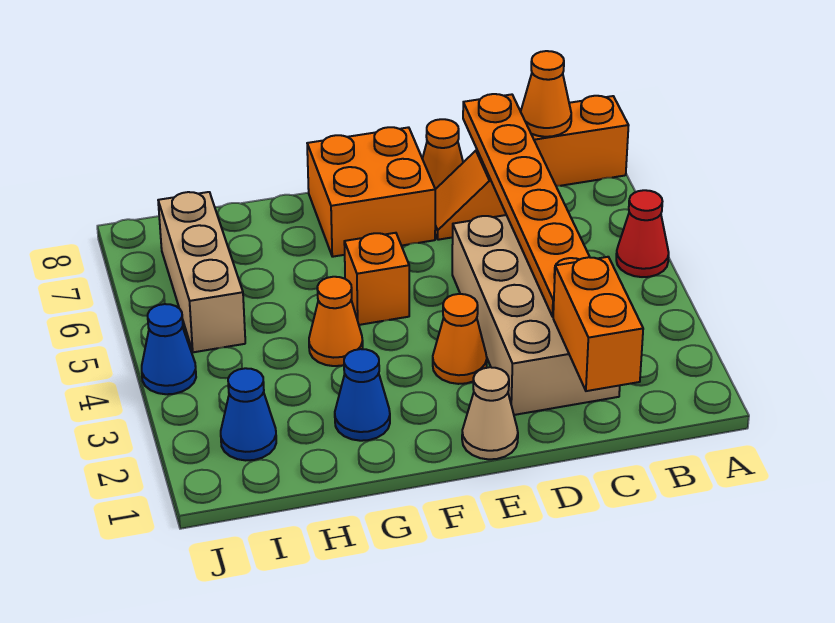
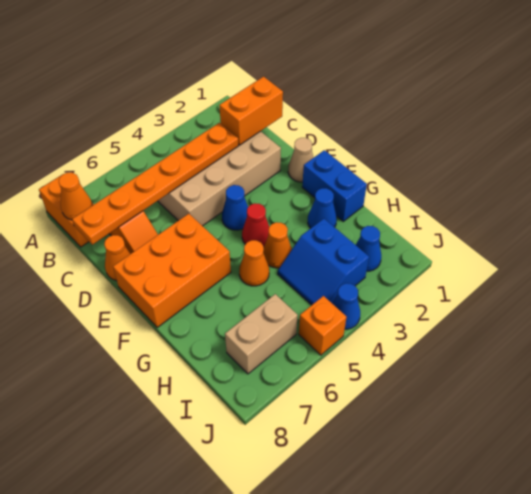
red cone A5 level 1 -> red cone F4 level 1
orange cone E3 level 1 -> orange cone G5 level 1
none -> blue cone E4 level 1
orange brick E7:F8 level 1 -> orange brick E6:F8 level 1
none -> blue brick F1:G1 level 1
orange brick F5 level 1 -> orange brick J5 level 1
none -> blue slope H3:I4 level 1 top 3
tan brick I5:I7 level 1 -> tan brick I6:I7 level 1

